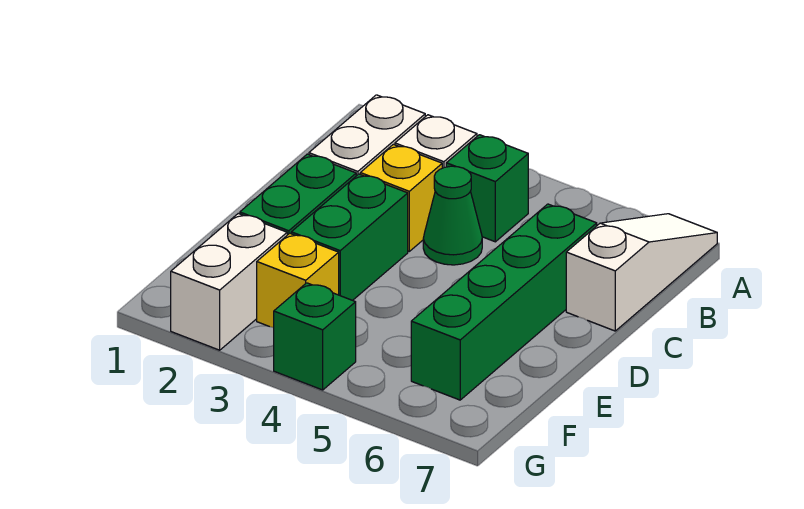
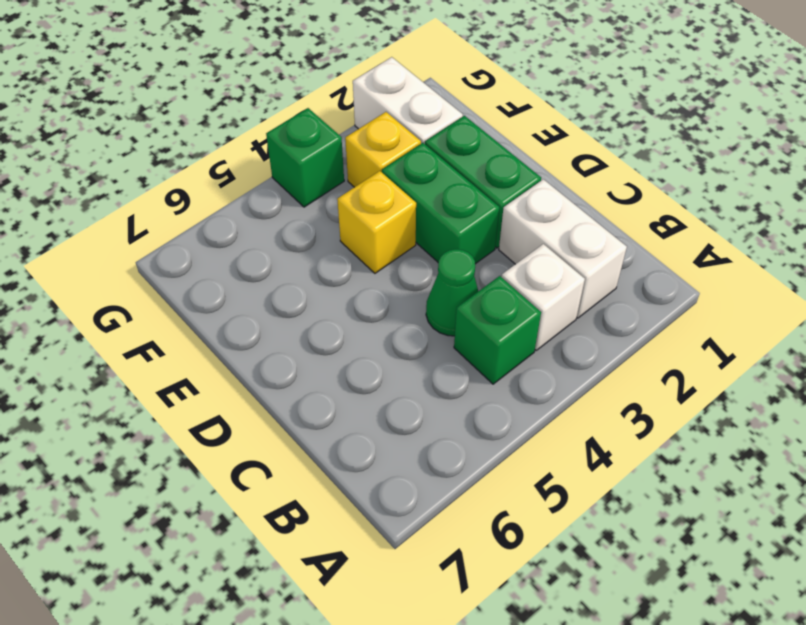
white slope A7:C7 level 1 top C -> none
yellow brick C3 level 1 -> yellow brick E4 level 1
green brick C6:F6 level 1 -> none

